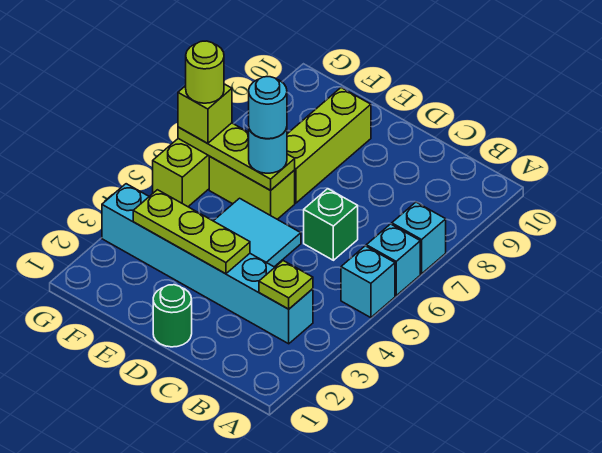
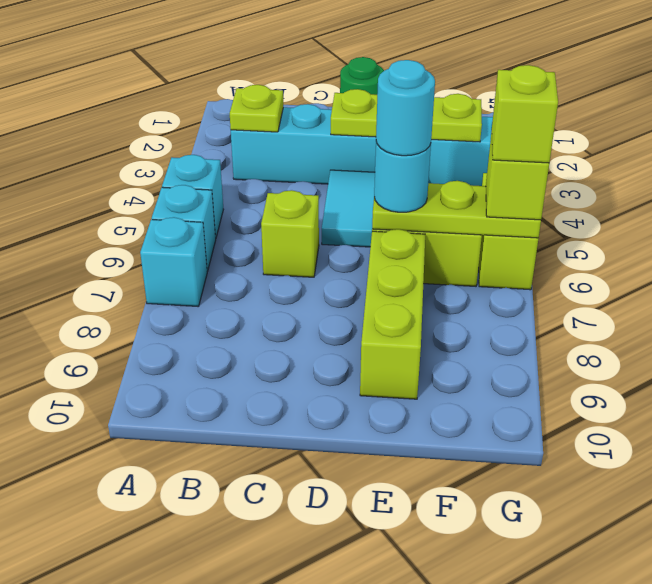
green brick C6 level 1 -> lime brick C6 level 1
lime round brick G6 level 4 -> lime brick G6 level 4

